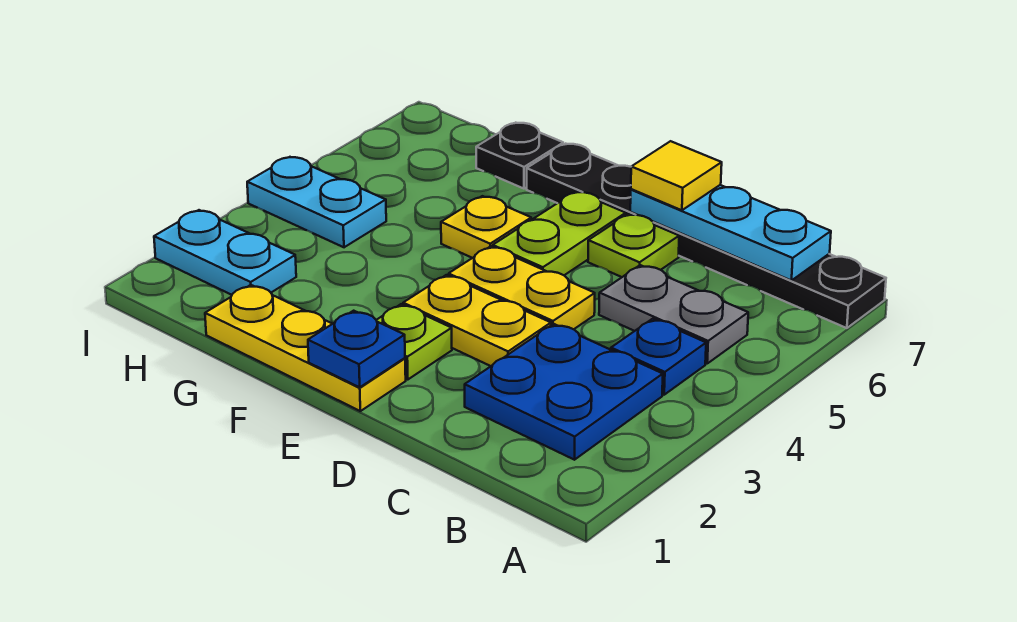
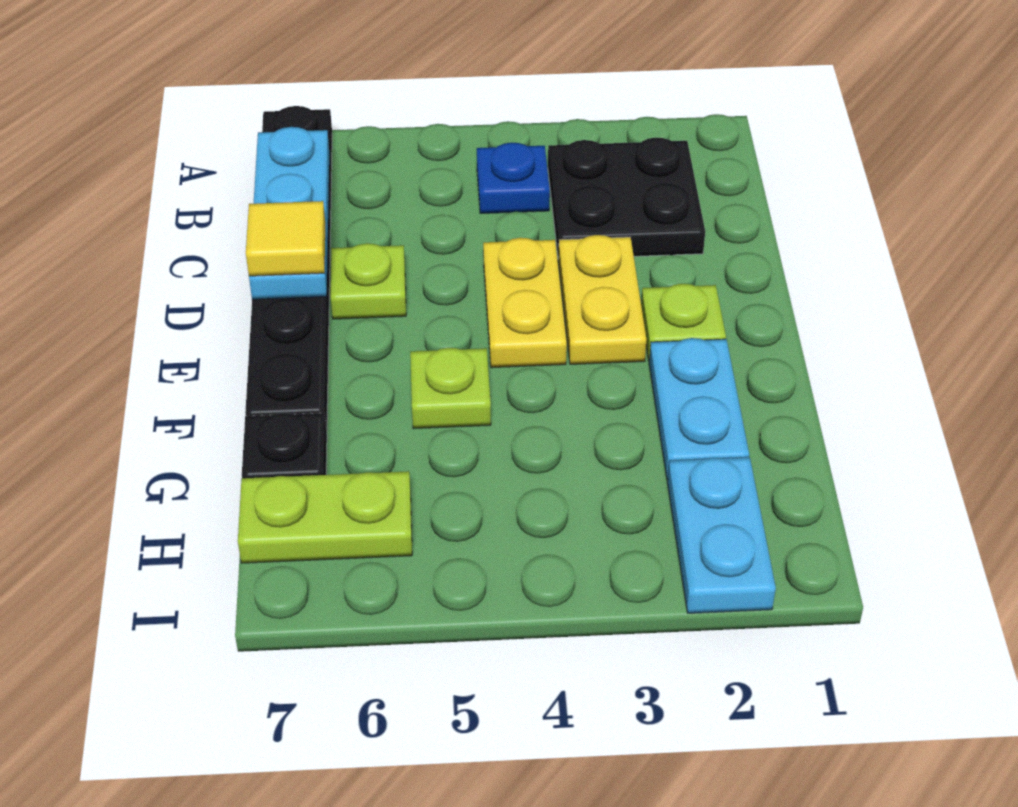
blue plate B2:C3 level 1 -> black plate B2:C3 level 1
grey plate B5:C5 level 1 -> none
yellow plate E1:G1 level 1 -> none
blue plate E1 level 2 -> none
lime plate E5:E6 level 1 -> lime plate H6:H7 level 1
yellow plate F5 level 1 -> lime plate F5 level 1
cyan plate H4:I4 level 1 -> cyan plate F2:G2 level 1

